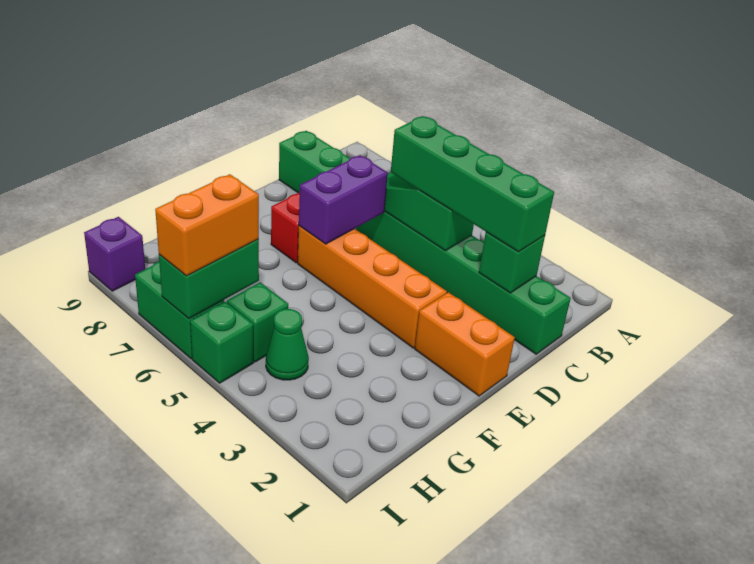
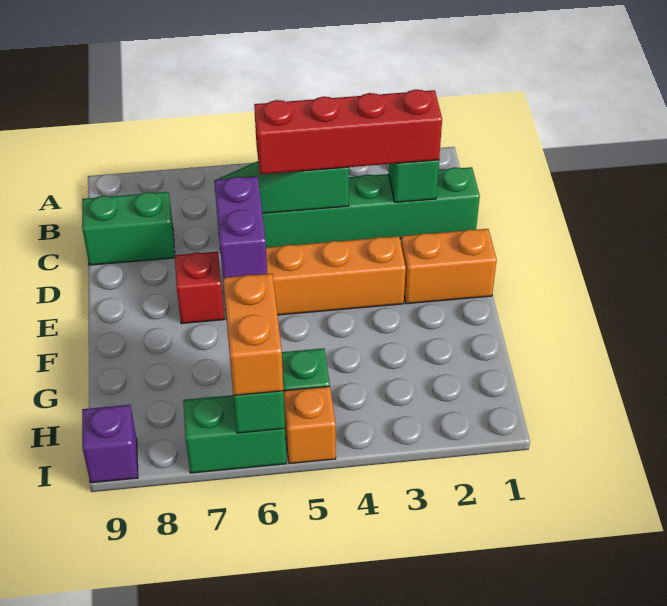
green brick C2:C5 level 3 -> red brick C2:C5 level 3
green cone H4 level 1 -> none
green brick I5 level 1 -> orange brick I5 level 1

